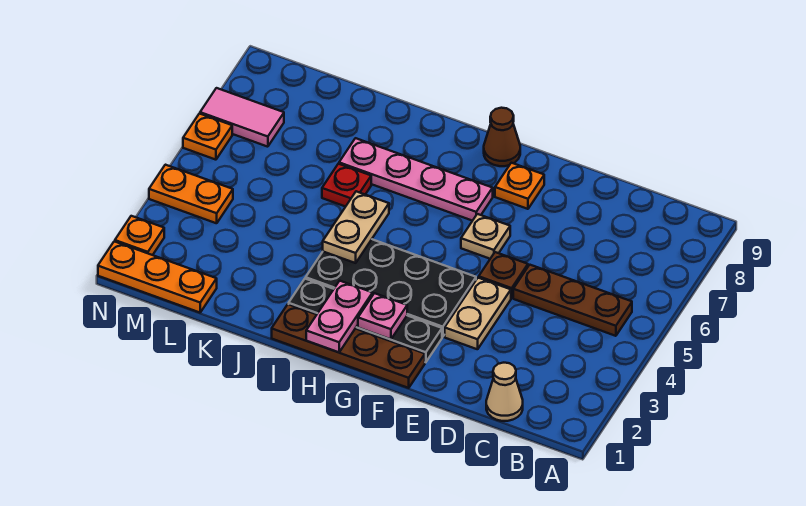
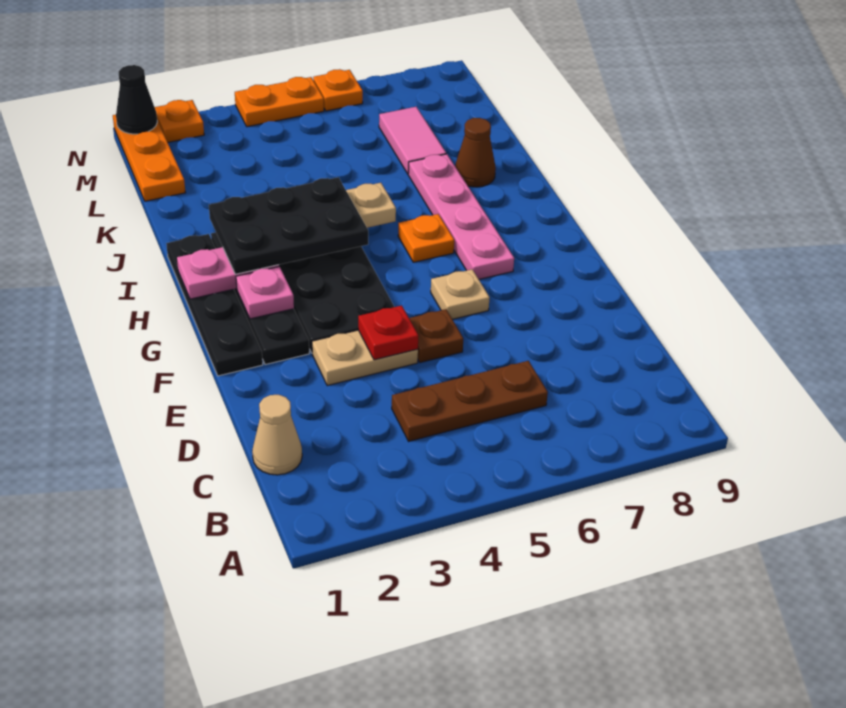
brown plate B5:D5 level 1 -> brown plate C4:C6 level 1
brown plate F1:I1 level 1 -> black plate F1:I1 level 1
orange plate F8 level 1 -> orange plate H6 level 1
brown cone G9 level 1 -> brown cone J8 level 1
none -> black plate H2:I4 level 3
red plate J6 level 1 -> red plate E4 level 2
orange plate M4:N4 level 1 -> orange plate N4:N5 level 1
pink tile M7:N7 level 1 -> pink tile K7:L7 level 1
none -> black cone N1 level 2

